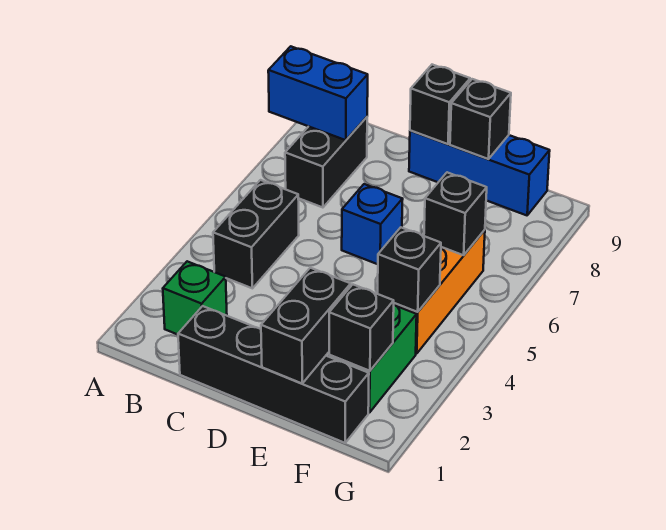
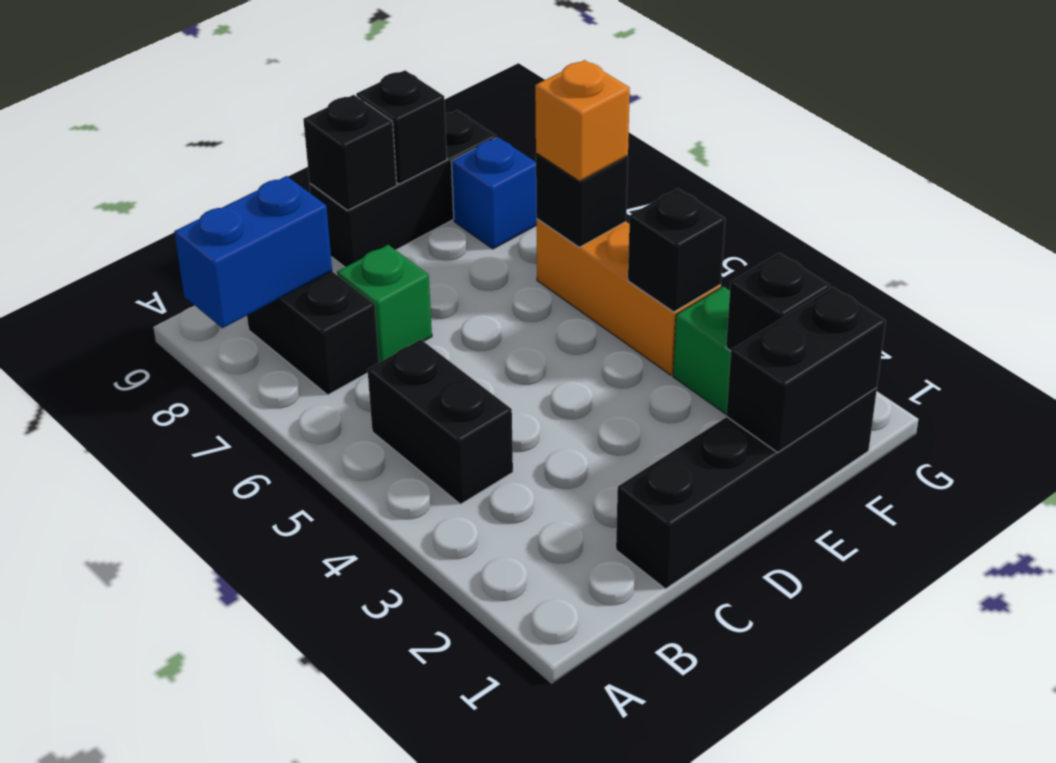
green brick B2 level 1 -> green brick C7 level 1
blue brick D6 level 1 -> blue brick F8 level 1
blue brick D9:F9 level 1 -> black brick D9:F9 level 1
black brick E1:E2 level 2 -> black brick E1:F1 level 2
none -> orange brick F6 level 3

